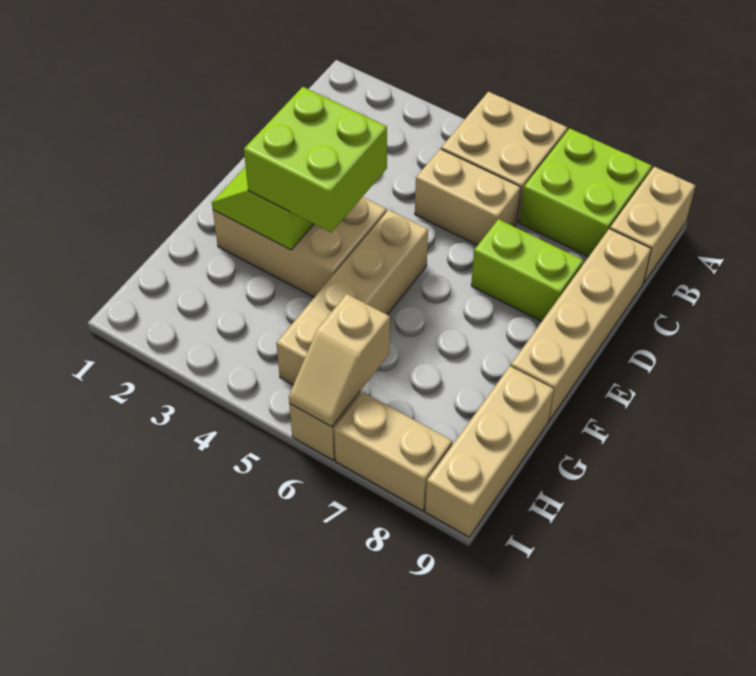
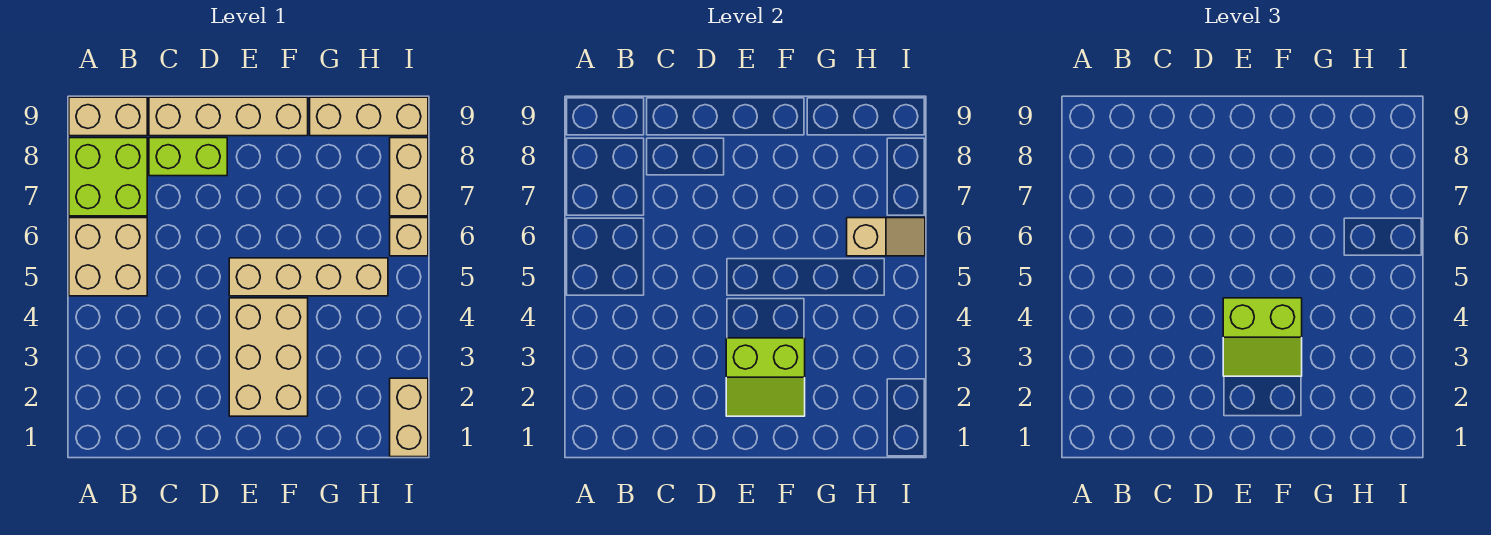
tan brick C5:C6 level 1 -> tan brick I1:I2 level 1
lime brick D7:D8 level 1 -> lime brick C8:D8 level 1
lime brick E3:F4 level 3 -> lime slope E3:F4 level 3 top 4

